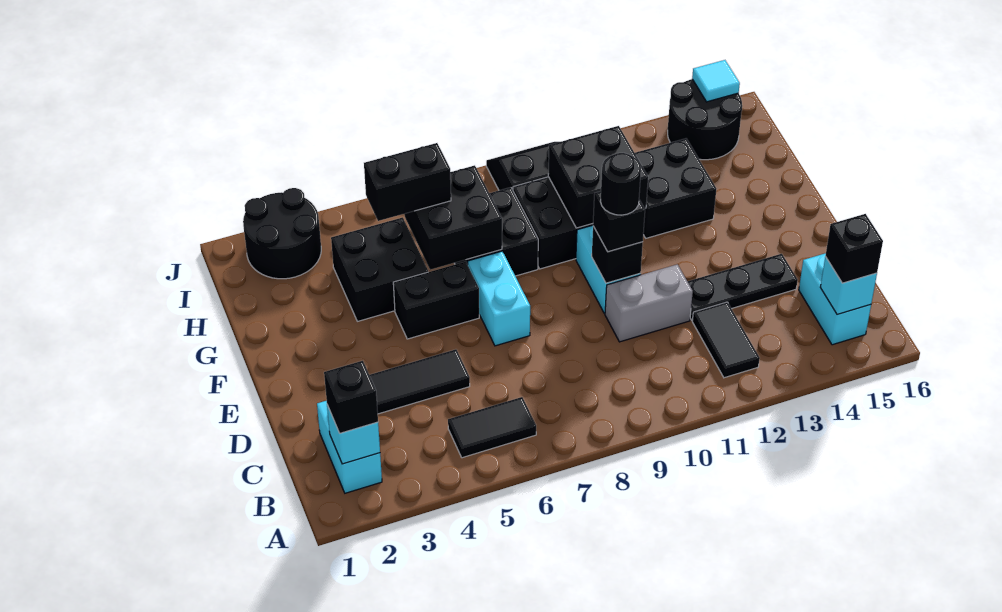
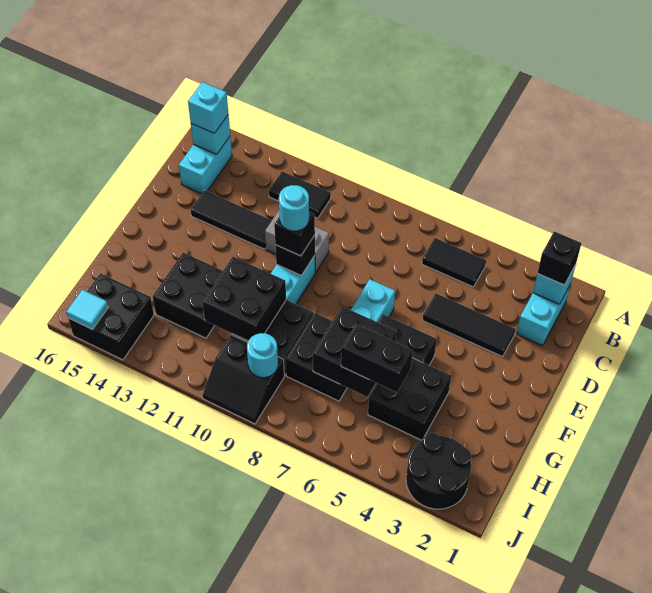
black tile B12:C12 level 1 -> black tile B11:B12 level 1
black brick B15 level 3 -> cyan brick B15 level 3
black plate D12:D14 level 1 -> black tile D12:D14 level 1
black round brick E10 level 4 -> cyan round brick E10 level 4
none -> cyan round brick I9 level 2
black round brick I14:J15 level 1 -> black brick I14:J15 level 1

